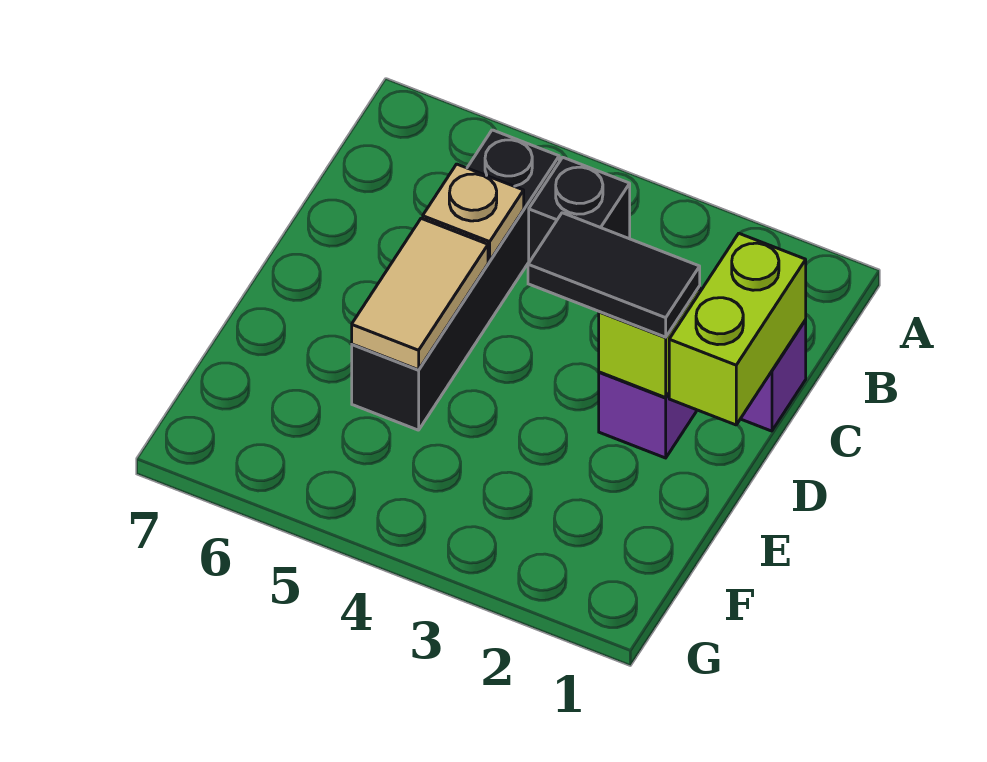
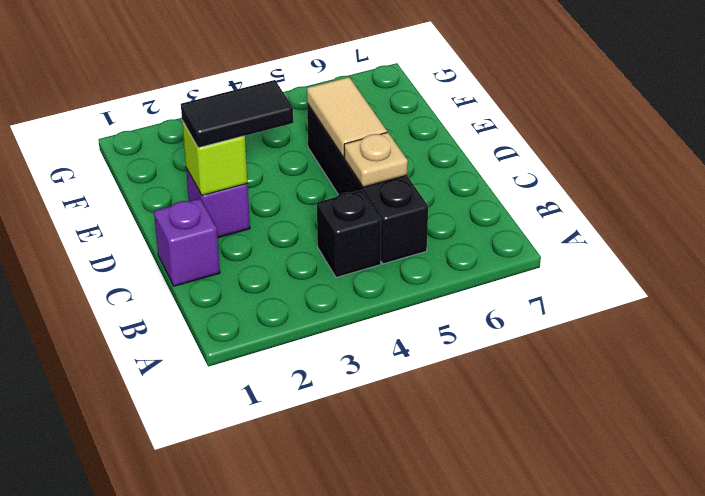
lime brick C1:D1 level 2 -> none

